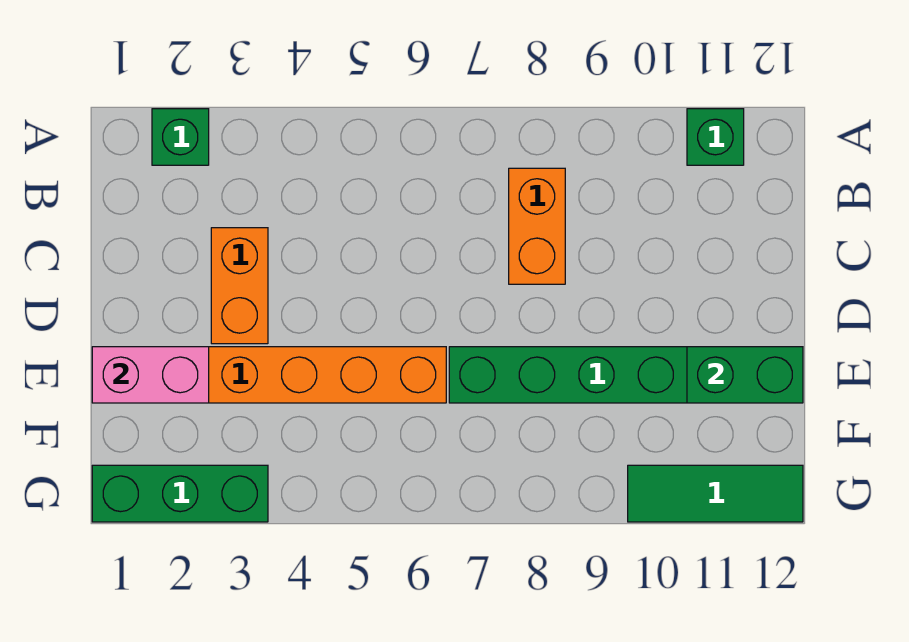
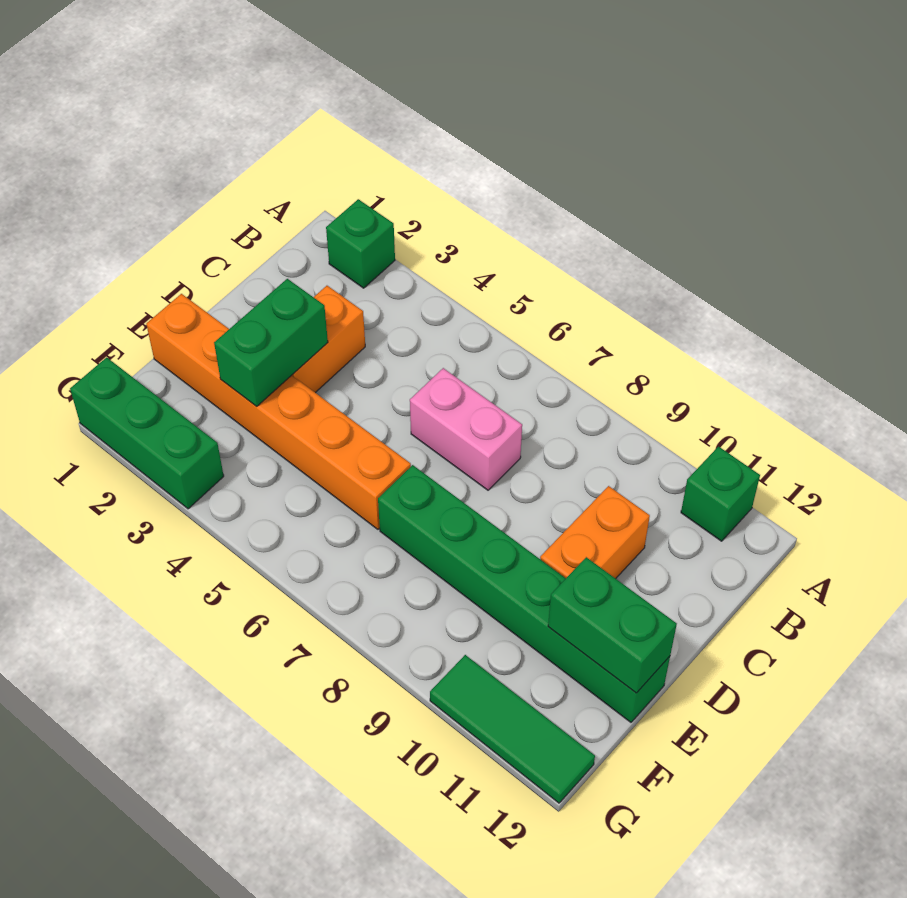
orange brick B8:C8 level 1 -> orange brick C10:D10 level 1
none -> green brick D3:E3 level 2
pink brick E1:E2 level 2 -> pink brick C6:C7 level 1

